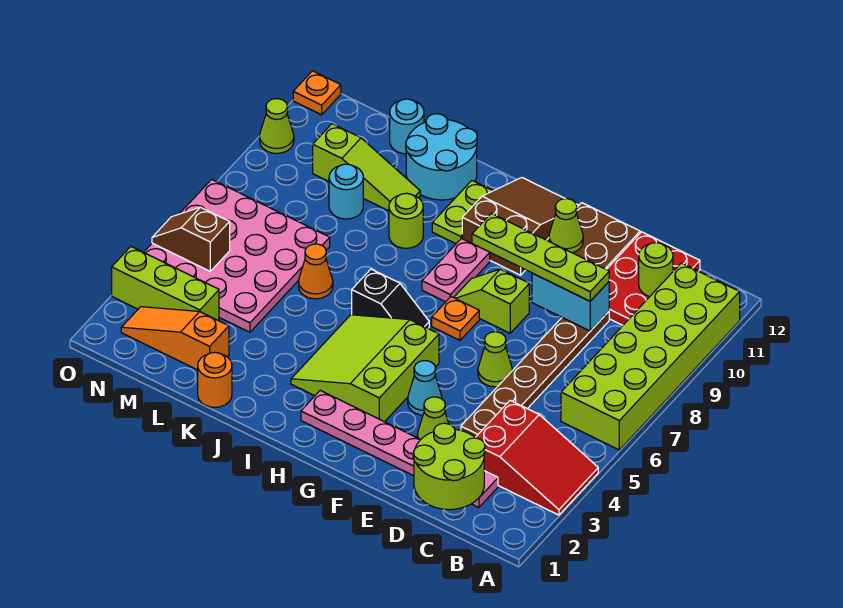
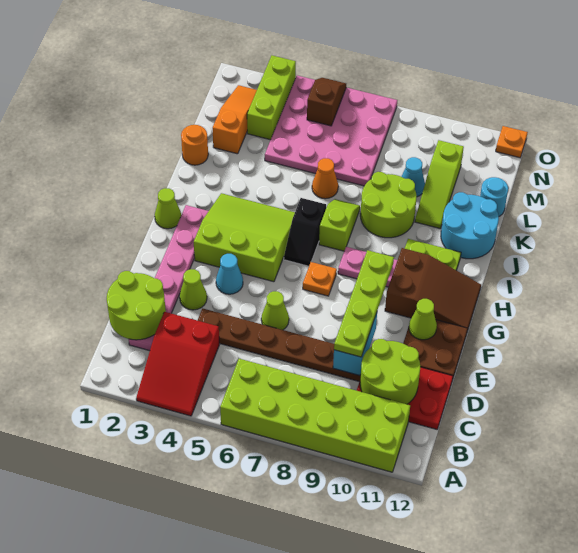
lime round brick C11 level 2 -> lime round brick C10:D11 level 2
lime slope F8:G8 level 1 top F -> lime slope I7:J7 level 1 top I
lime round brick J9 level 1 -> lime round brick J8:K9 level 1
cyan round brick L9 level 1 -> cyan cone L9 level 1
lime cone O10 level 1 -> lime cone H1 level 1

